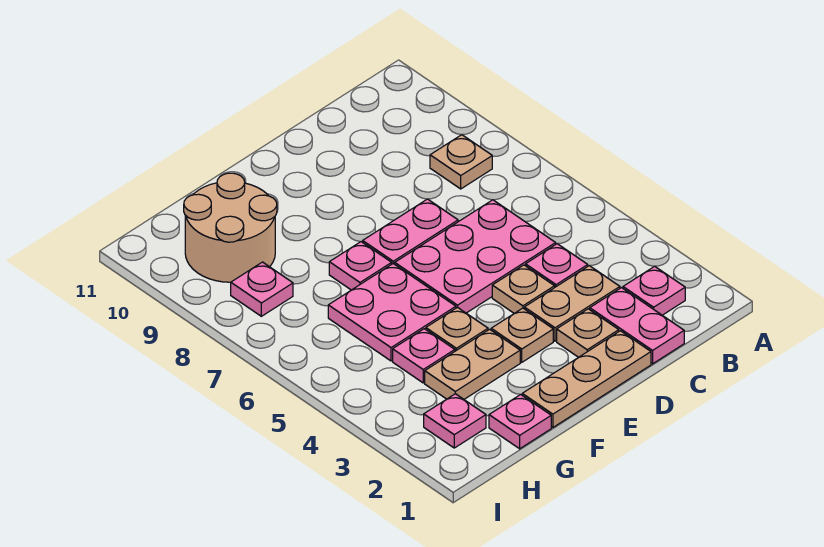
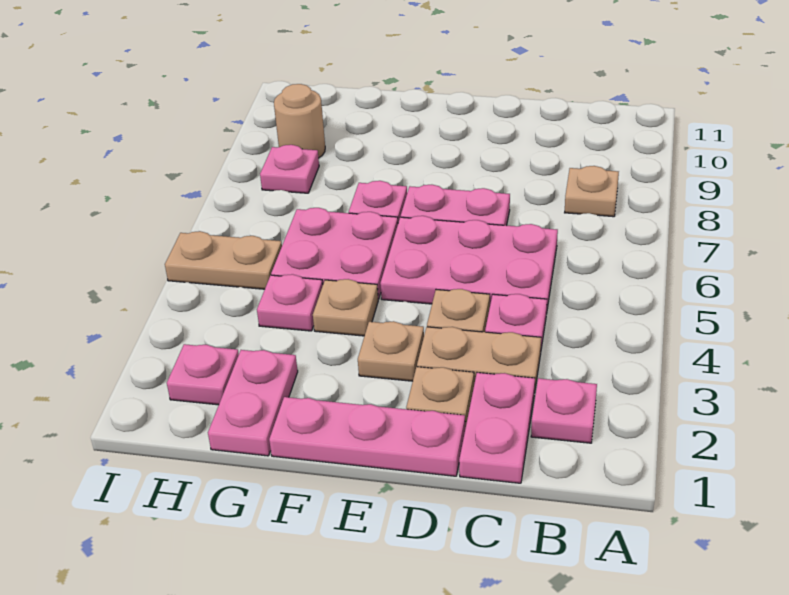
tan plate D1:F1 level 1 -> pink plate D1:F1 level 1
tan plate F3:G3 level 1 -> tan plate H5:I5 level 1
pink plate G1 level 1 -> pink plate G1:G2 level 1
tan round brick G9:H10 level 1 -> tan round brick H9 level 1

